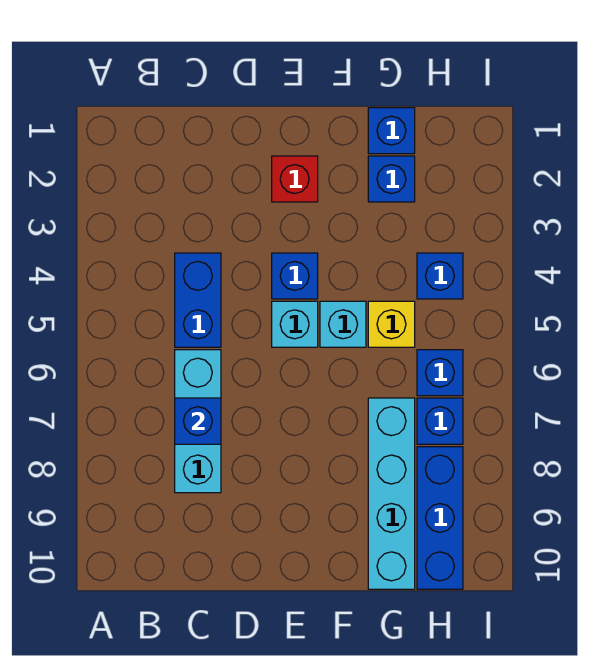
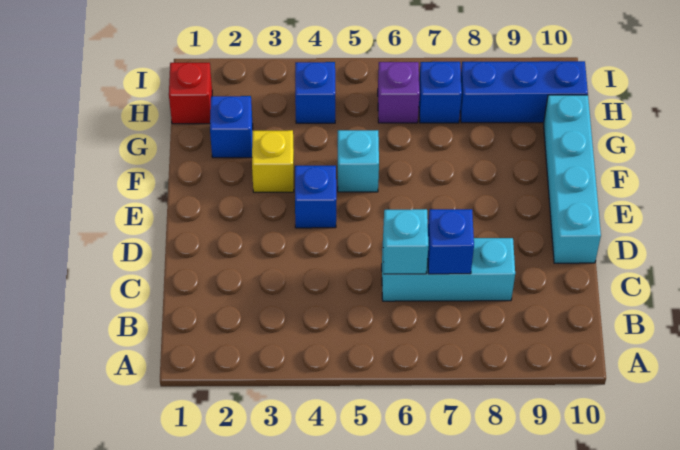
blue brick C4:C5 level 1 -> none
red brick E2 level 1 -> red brick H1 level 1
cyan brick E5 level 1 -> cyan brick C6 level 2
blue brick G1 level 1 -> none
yellow brick G5 level 1 -> yellow brick F3 level 1
cyan brick G7:G10 level 1 -> cyan brick D10:G10 level 1
blue brick H6 level 1 -> purple brick H6 level 1

